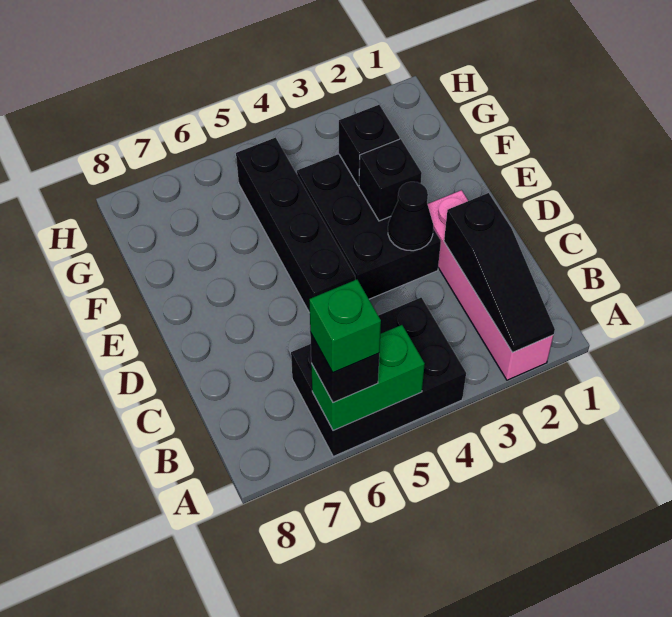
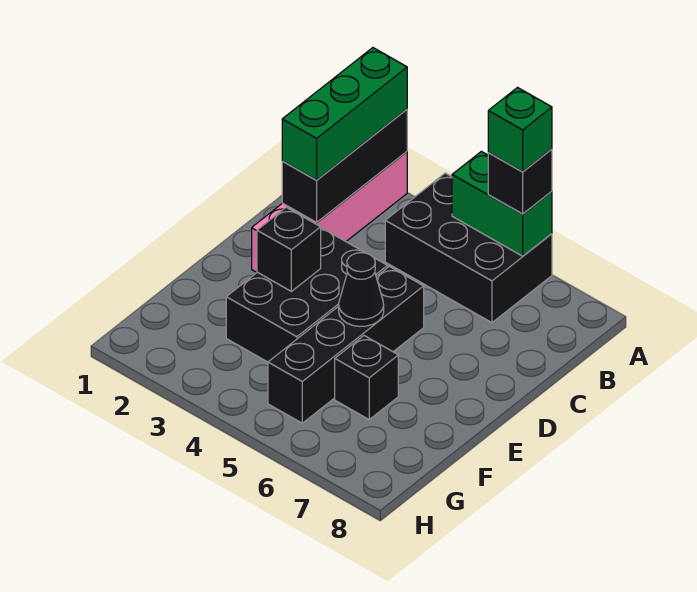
black slope A2:C2 level 2 top C -> black brick A2:C2 level 2
none -> green brick A2:C2 level 3
black cone D3 level 2 -> black cone E5 level 2
black brick F3 level 2 -> black brick F6 level 1

